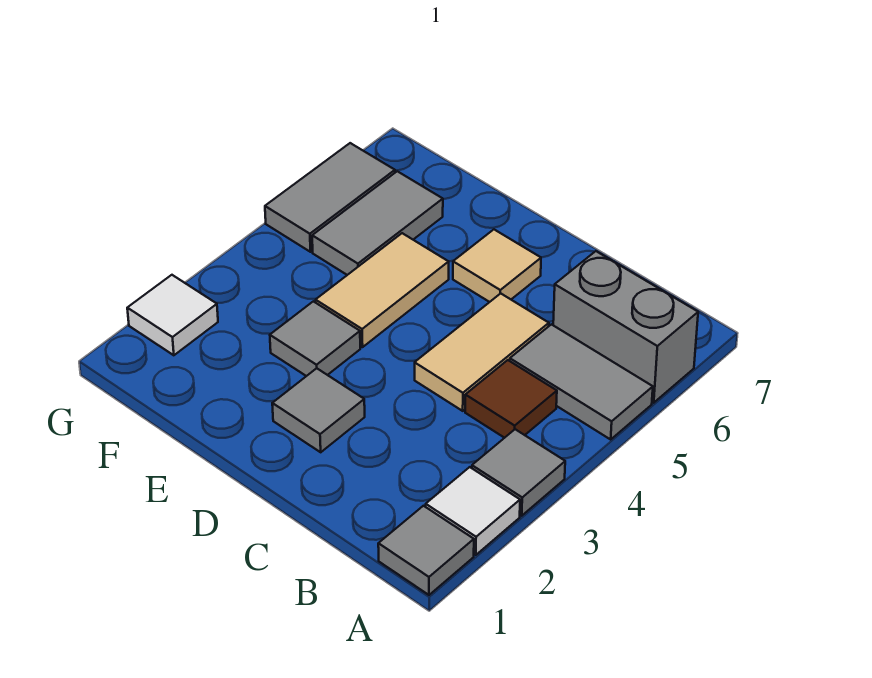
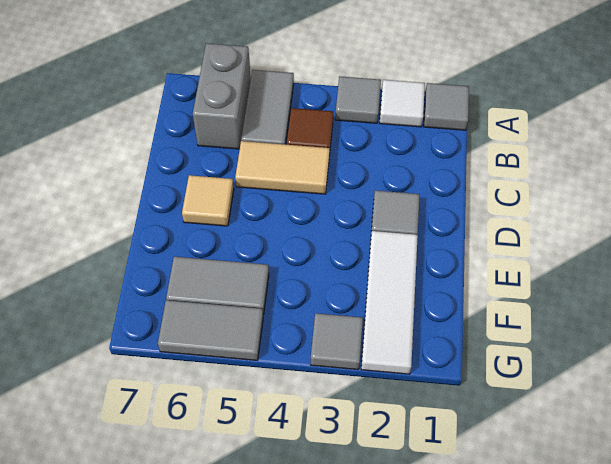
grey tile E3 level 1 -> grey tile G3 level 1
tan tile E4:E5 level 1 -> none
white tile G2 level 1 -> white tile E2:G2 level 1

